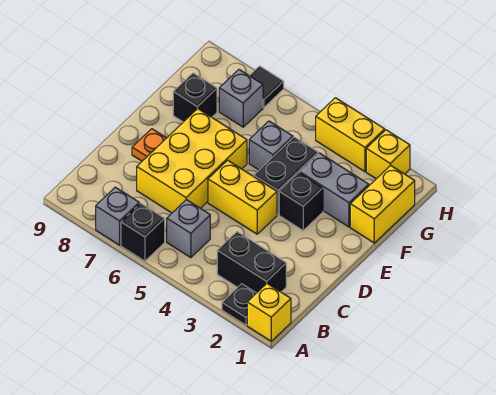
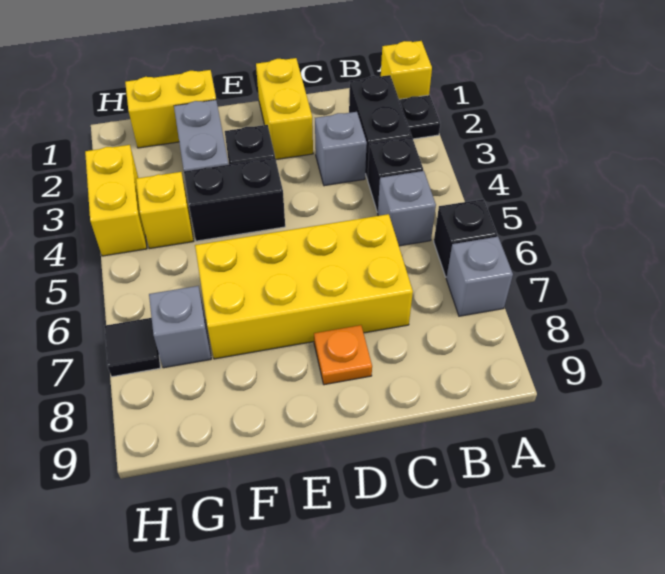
yellow brick C6:E7 level 1 -> yellow brick C6:F7 level 1
yellow brick D4:D5 level 1 -> yellow brick D1:D2 level 1
grey brick F5 level 1 -> grey brick C3 level 1
black brick F8 level 1 -> black brick B4 level 1
yellow brick H2 level 1 -> yellow brick G4 level 1

